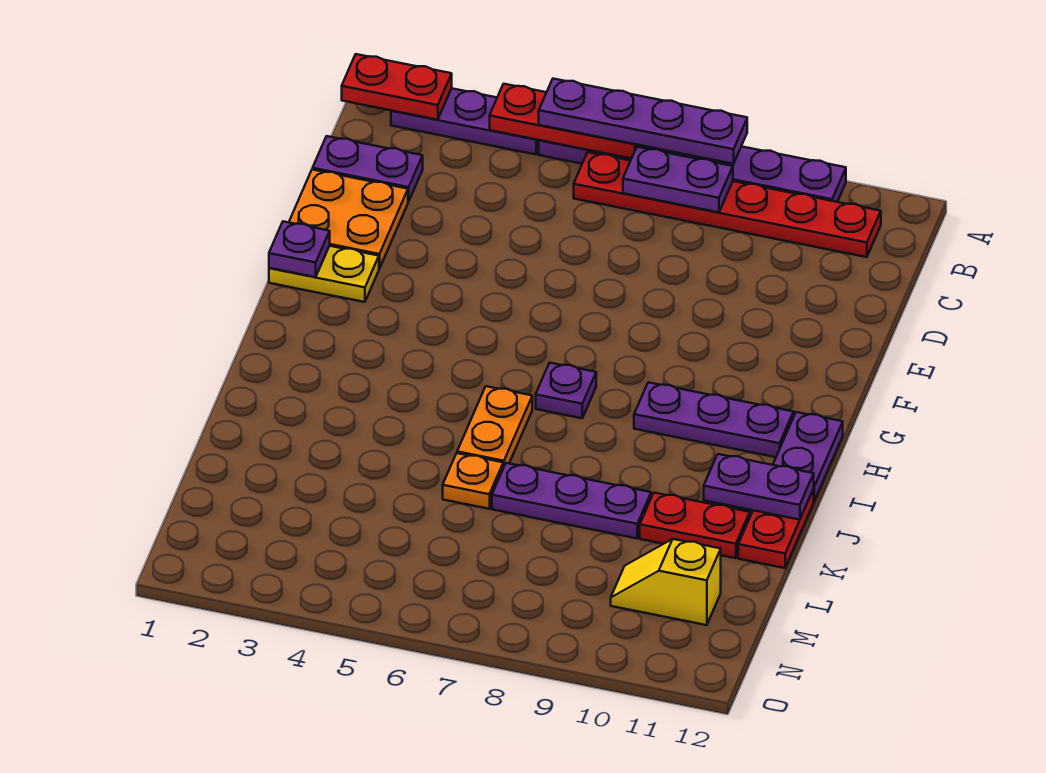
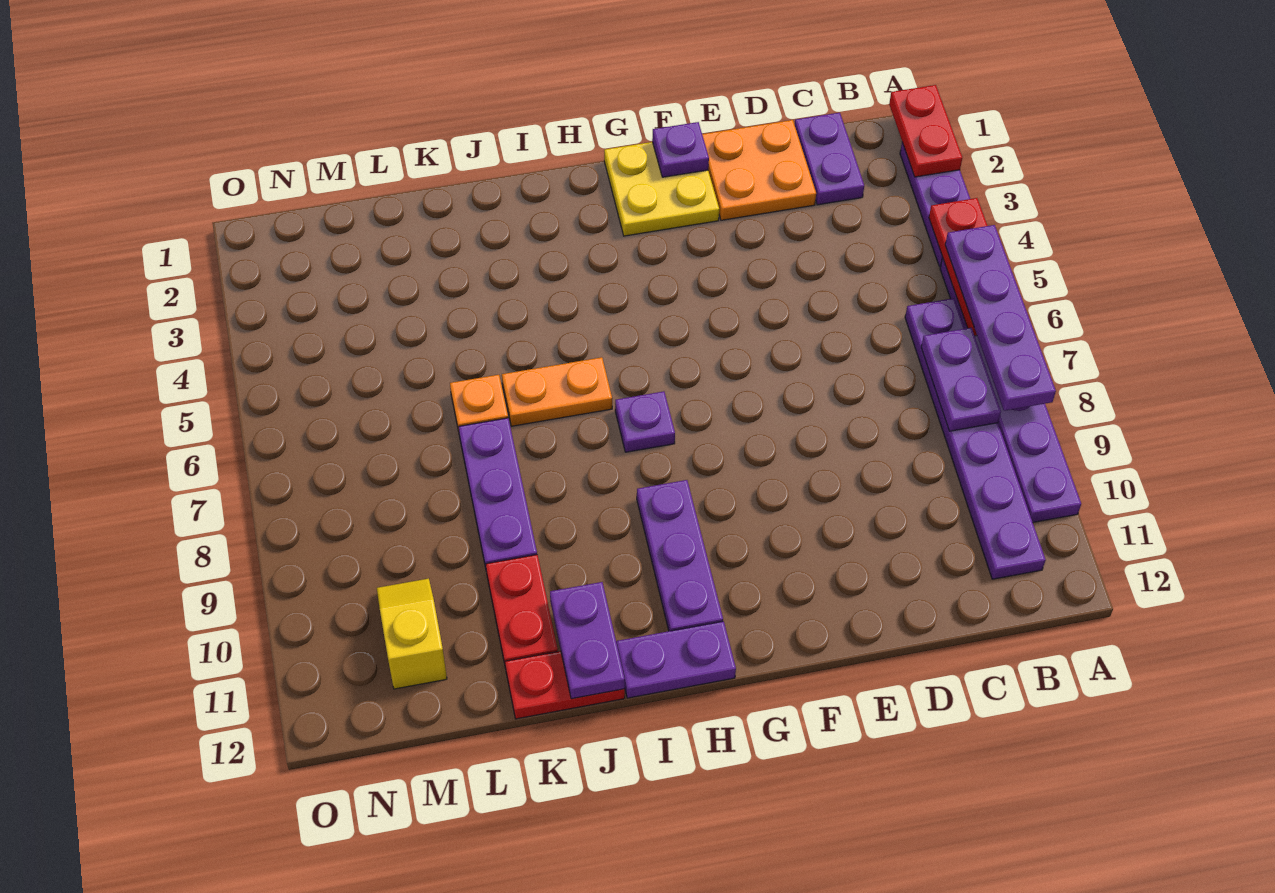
red plate B6:B11 level 1 -> purple plate B6:B11 level 1
yellow plate F1:F2 level 1 -> yellow plate F1:G2 level 1

